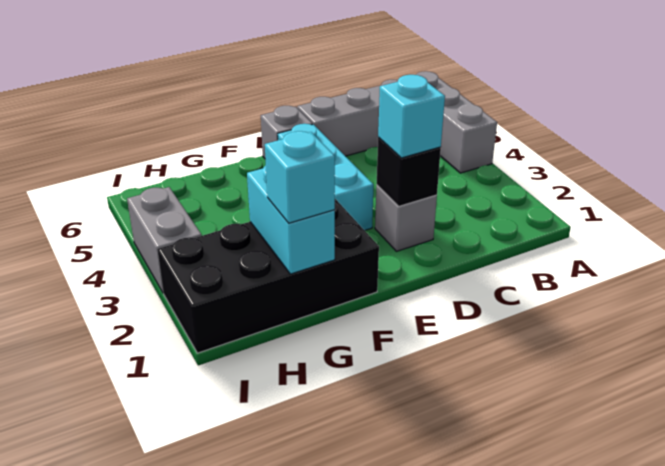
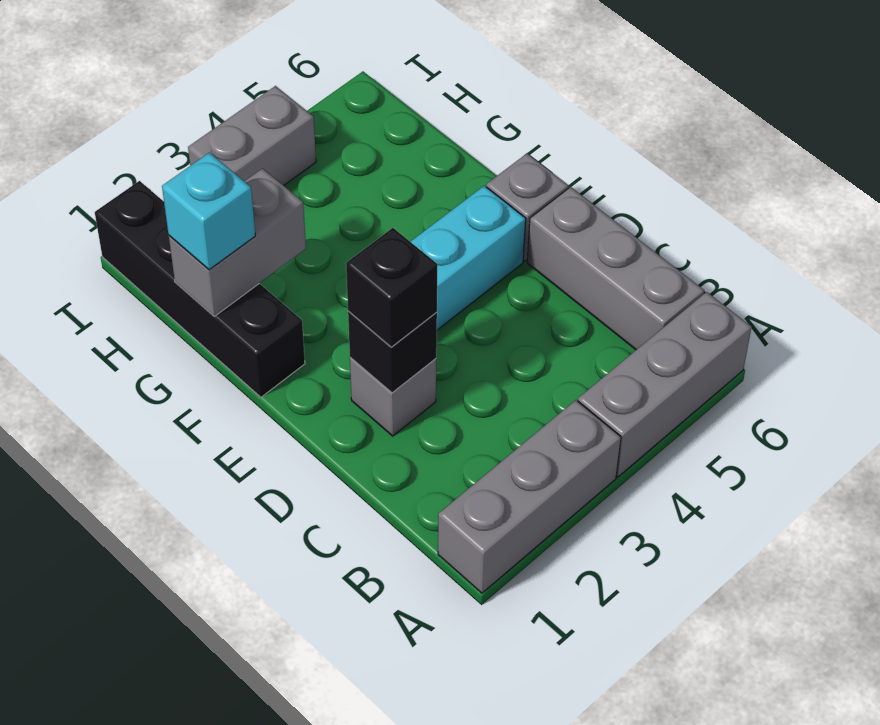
none -> grey brick A1:A3 level 1
cyan brick D2 level 3 -> black brick D2 level 3
black brick F1:I2 level 1 -> black brick F1:I1 level 1
cyan brick G1:G2 level 2 -> grey brick G1:G2 level 2

